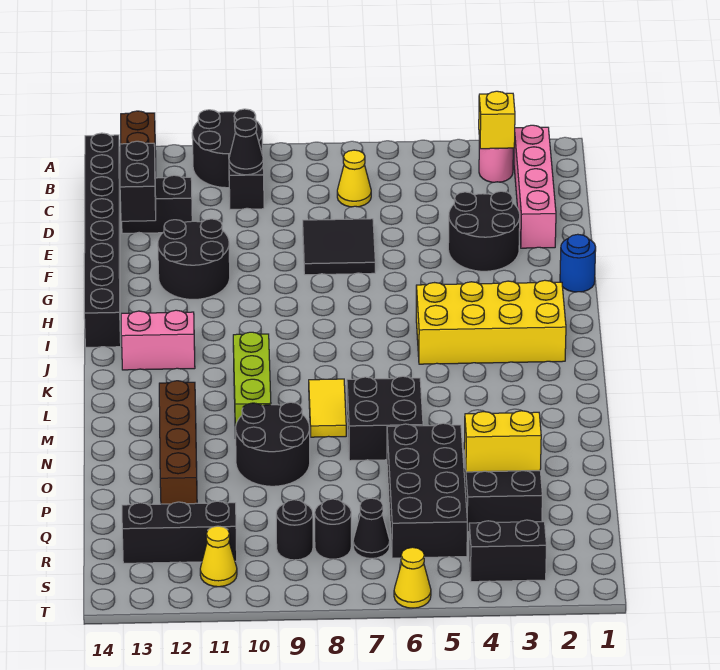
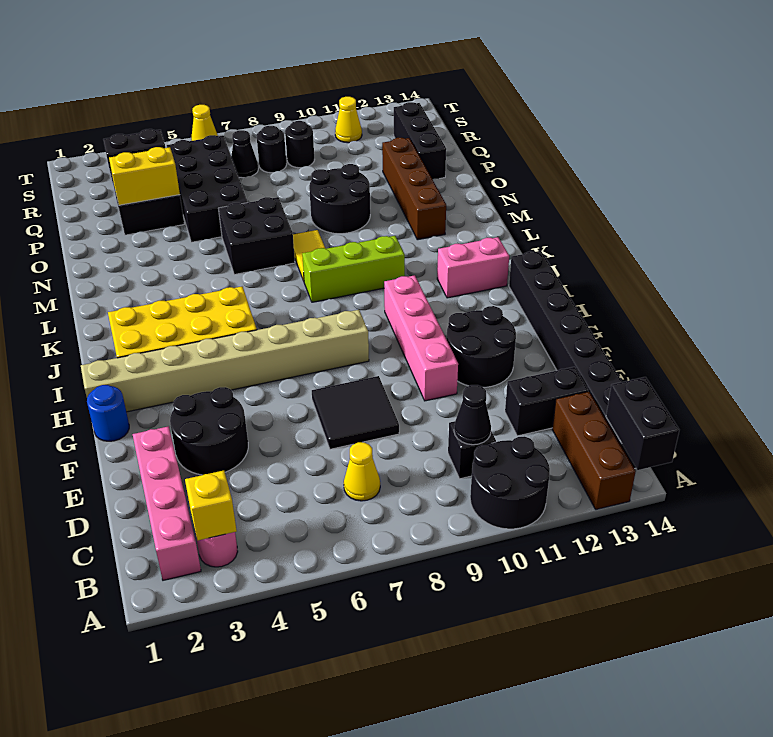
black brick D13:E13 level 2 -> black brick A14:B14 level 2
none -> pink brick F10:I10 level 1
none -> tan brick H1:H8 level 1
lime brick K10:M10 level 1 -> lime brick K8:K10 level 1
black brick R11:R13 level 1 -> black brick P13:R13 level 1

